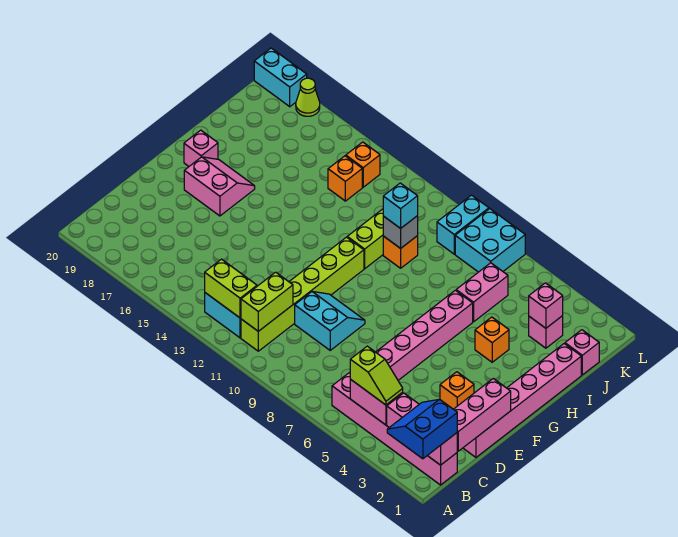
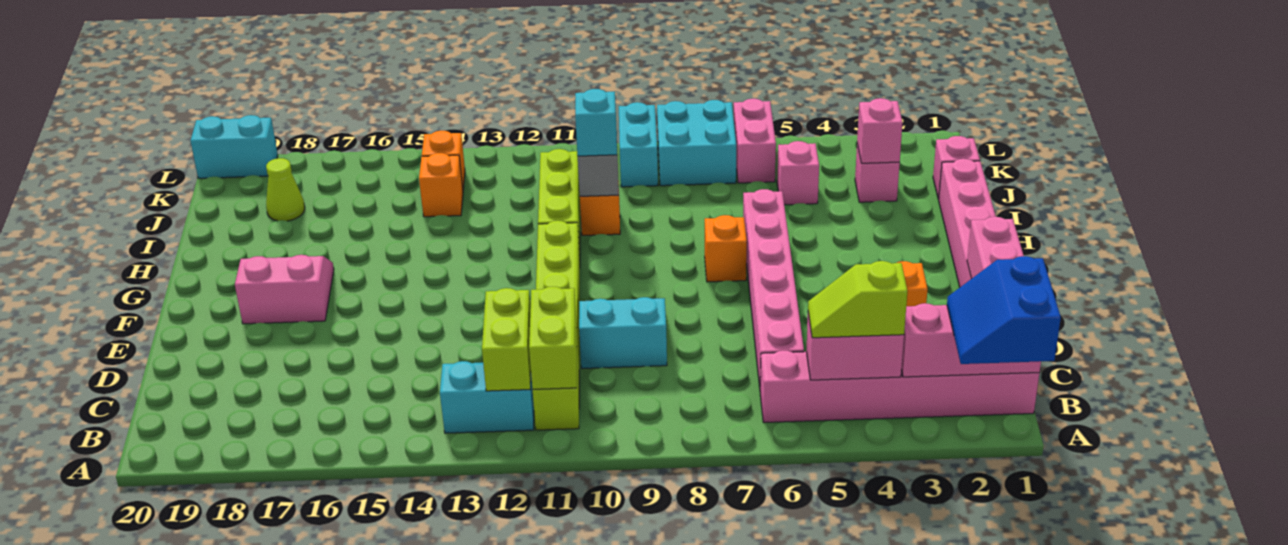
lime slope B4:B5 level 3 top 5 -> lime slope B4:B5 level 3 top 4
lime brick B12:B13 level 2 -> lime brick B12:C12 level 2
pink brick G19 level 1 -> pink brick J5 level 1
orange brick H4 level 1 -> orange brick G7 level 1
pink brick I6:J6 level 1 -> pink brick K6:L6 level 1
lime cone L18 level 1 -> lime cone J18 level 1

